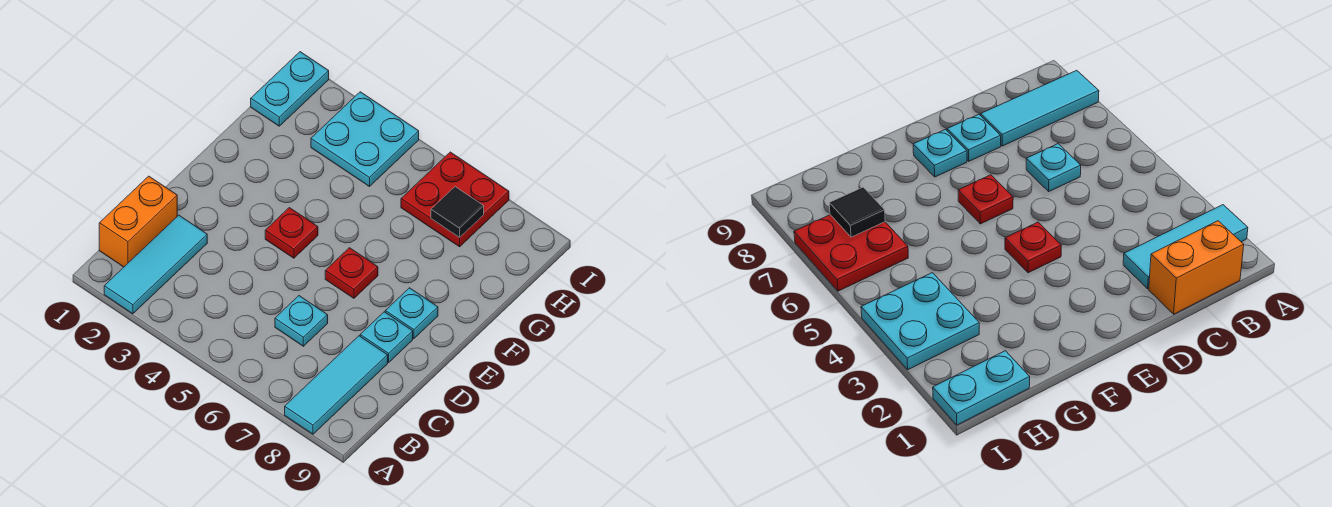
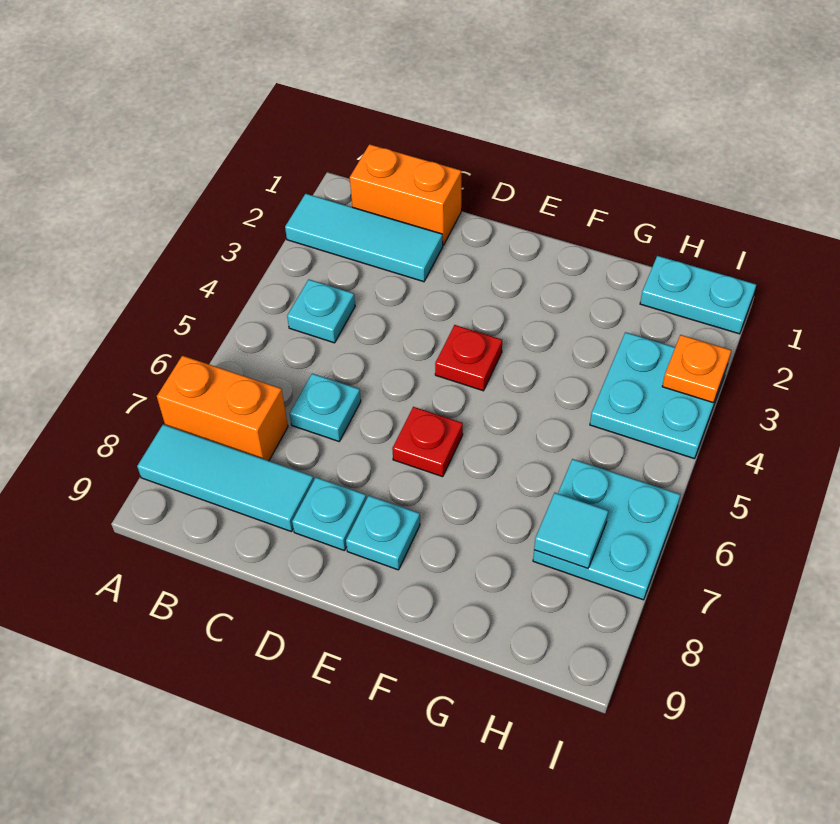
none -> orange brick A7:B7 level 1
none -> cyan plate B4 level 1
red plate H6:I7 level 1 -> cyan plate H6:I7 level 1
black tile H7 level 2 -> cyan tile H7 level 2
none -> orange plate I3 level 2

